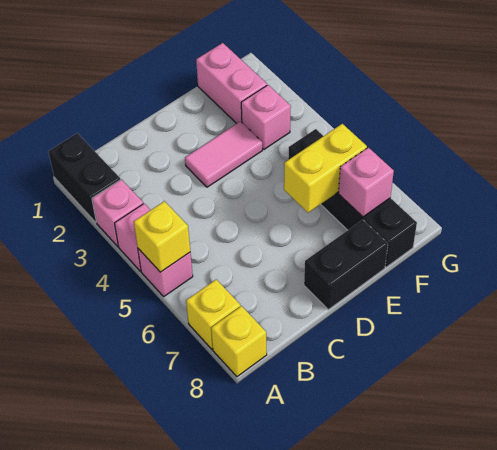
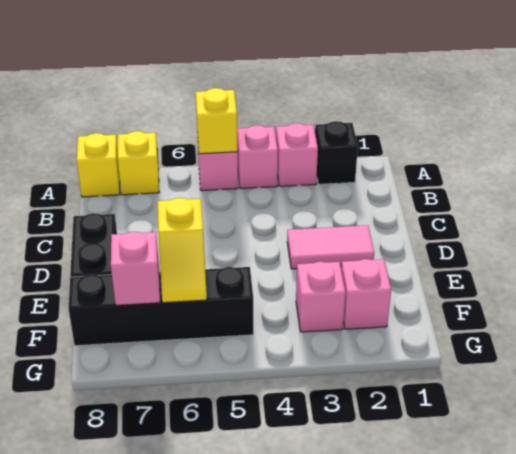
black brick A1:A2 level 1 -> black brick A2 level 1
pink tile D3:E3 level 1 -> pink tile D2:D3 level 1
yellow brick E6:F6 level 2 -> yellow slope E6:F6 level 2 top E
pink brick F1:F2 level 1 -> pink brick F2 level 1

